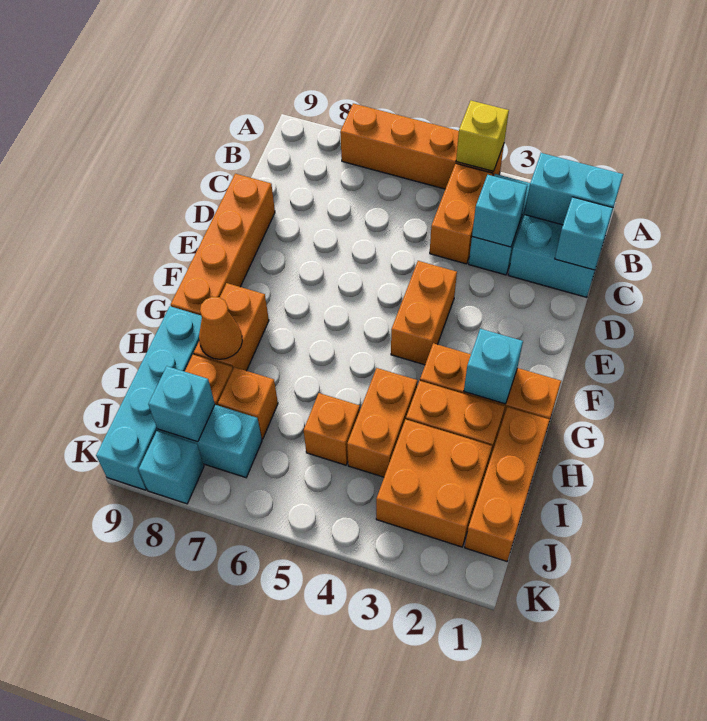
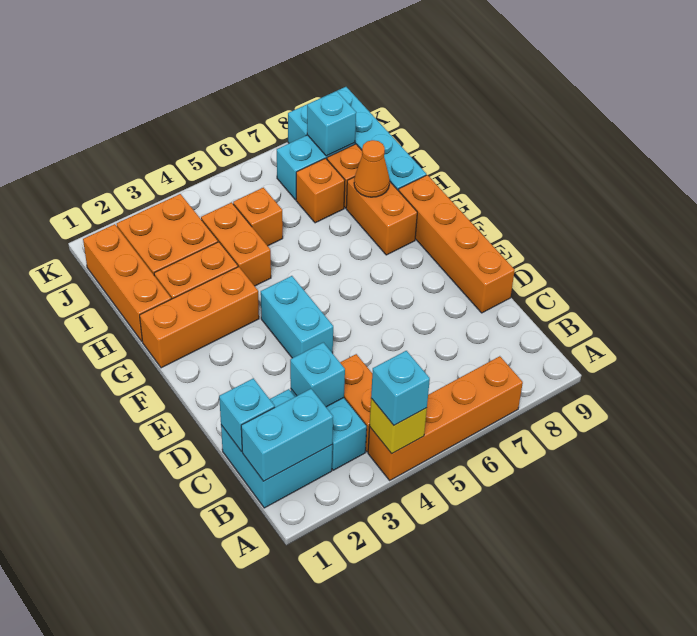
orange brick E4:F4 level 1 -> cyan brick E4:F4 level 1
cyan brick G2 level 2 -> cyan brick A4 level 3

